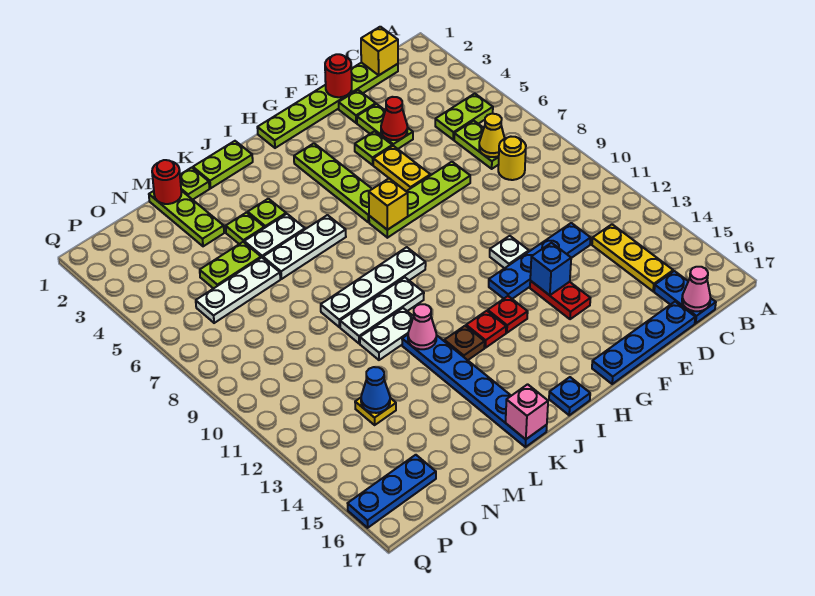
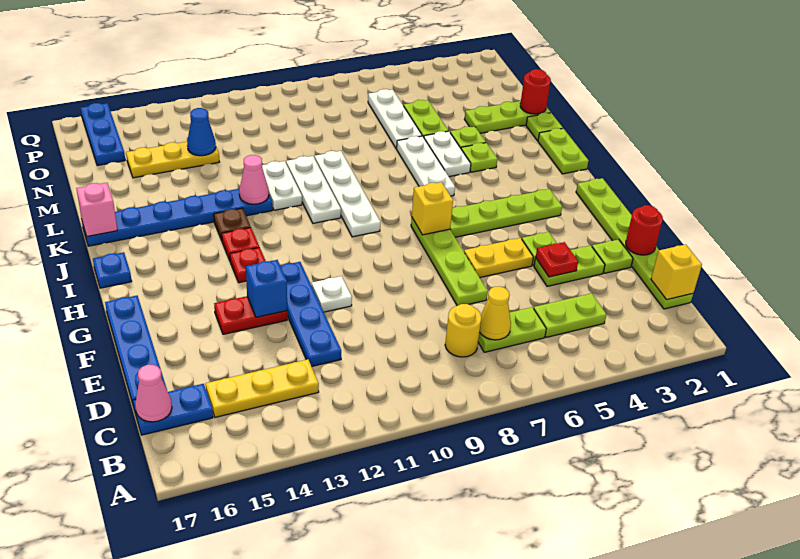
lime plate B5:C5 level 1 -> lime plate C4:C5 level 1
red cone E4 level 2 -> red plate E4 level 2
yellow plate N13 level 1 -> yellow plate N13:N15 level 1

